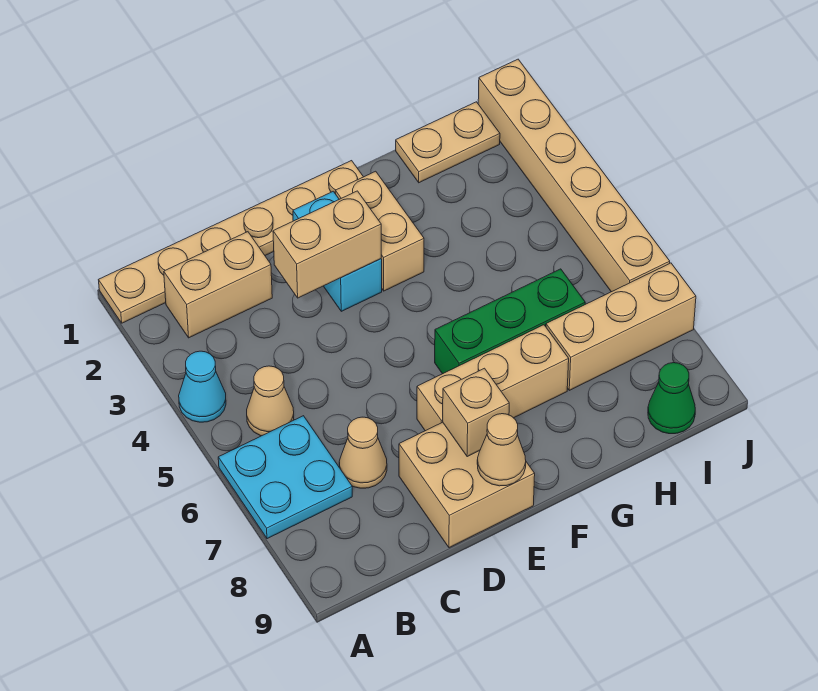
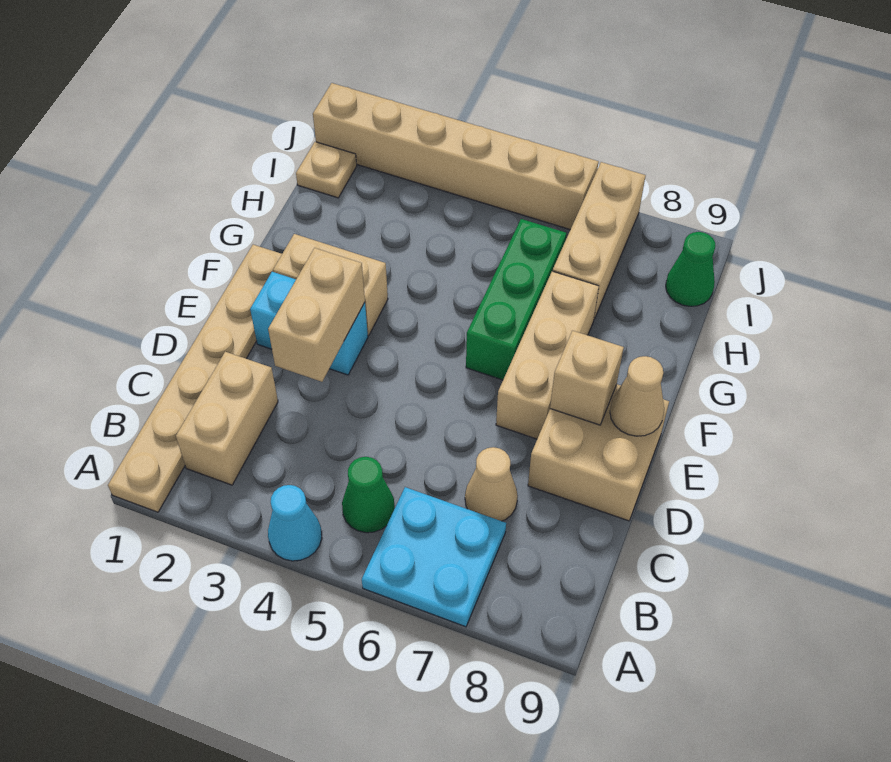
tan cone B5 level 1 -> green cone B5 level 1
tan plate H1:I1 level 1 -> tan plate I1 level 1

